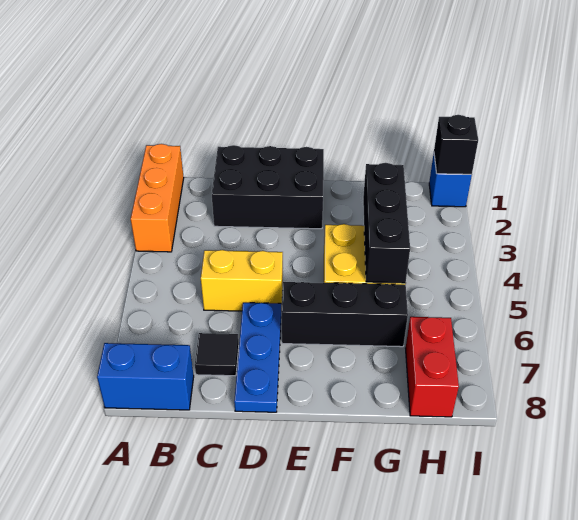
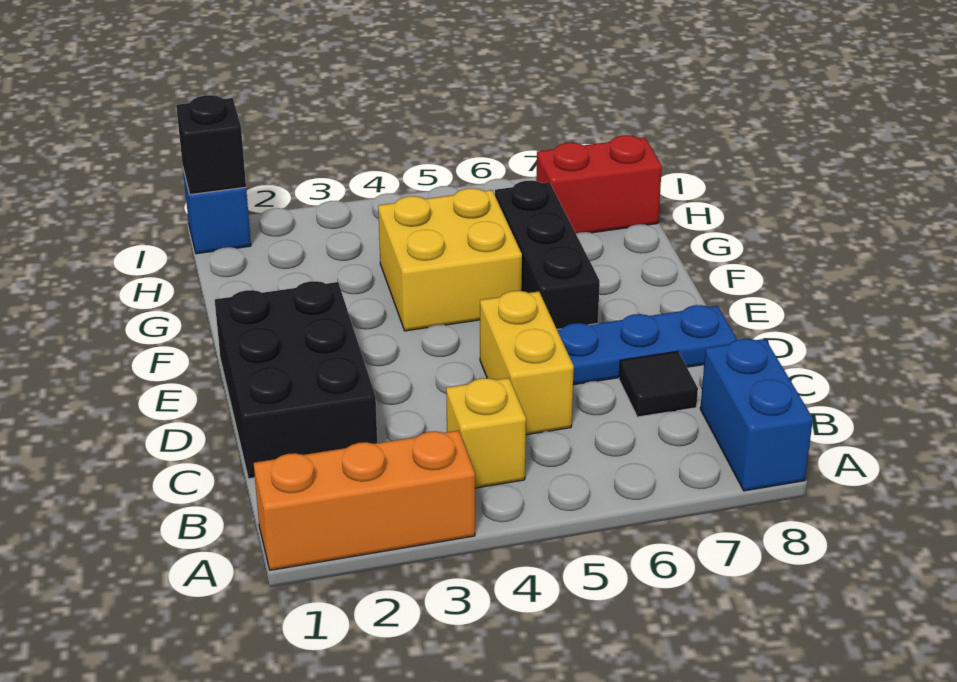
none -> yellow brick B4 level 1
black brick G3:G5 level 2 -> none

